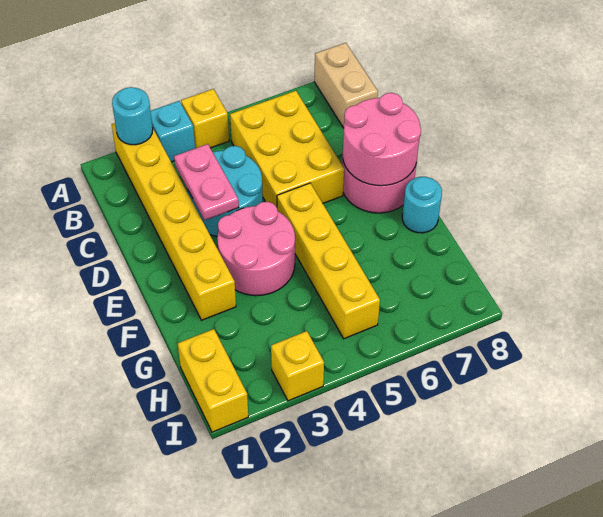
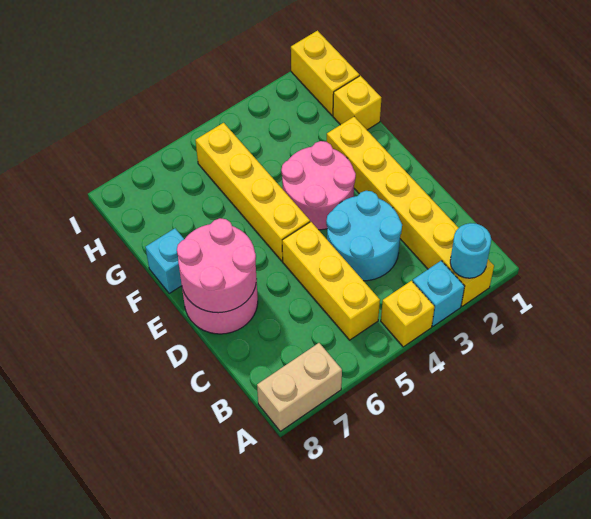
tan brick A8:B8 level 1 -> tan brick A7:A8 level 1
yellow brick B5:D6 level 1 -> yellow brick B5:D5 level 1
pink plate C3:D3 level 2 -> none
cyan round brick F8 level 1 -> cyan brick F8 level 1
yellow brick I3 level 1 -> yellow brick G1 level 1

